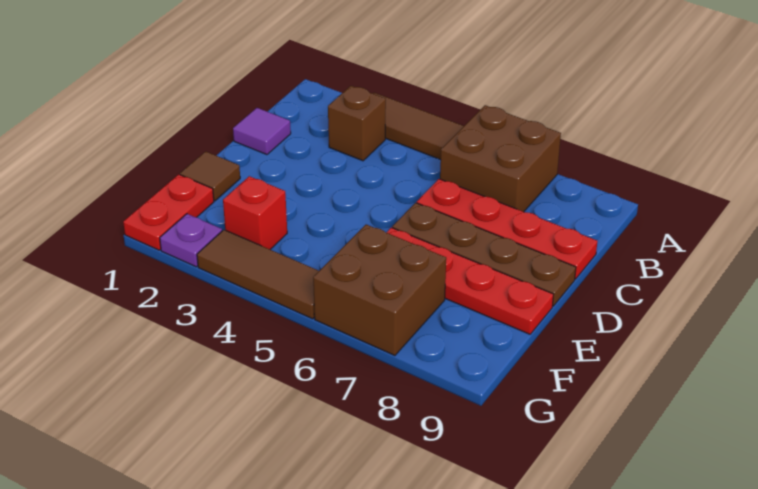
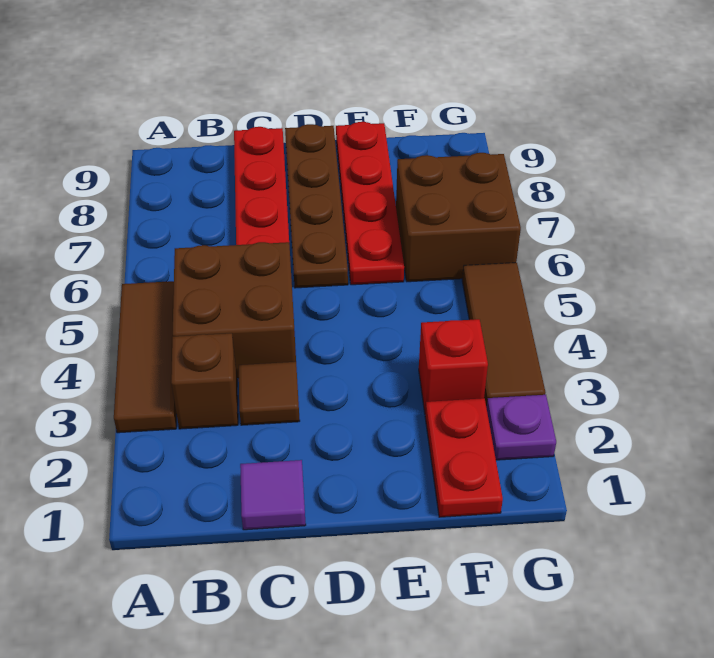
brown brick A6:B7 level 1 -> brown brick B4:C5 level 1
brown tile E1 level 1 -> brown tile C3 level 1
red plate F1:G1 level 1 -> red plate F1:F2 level 1

